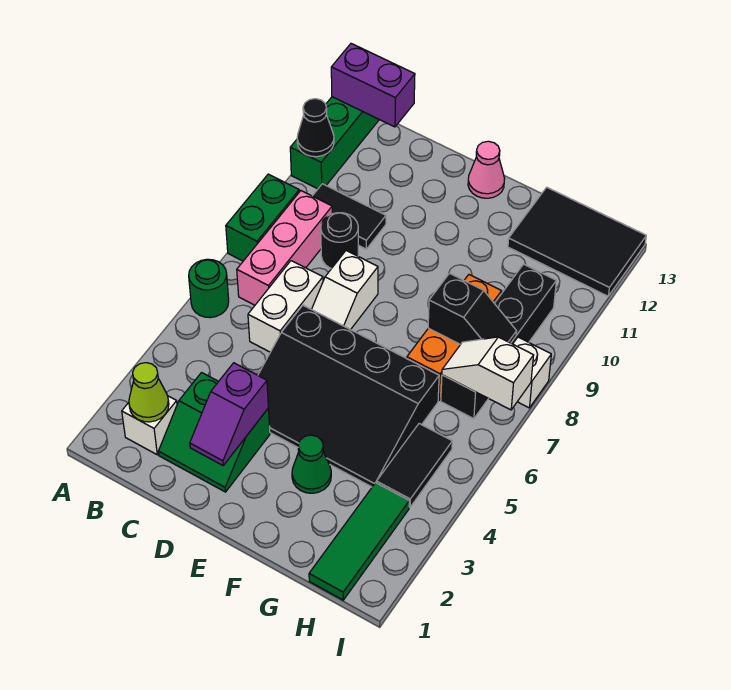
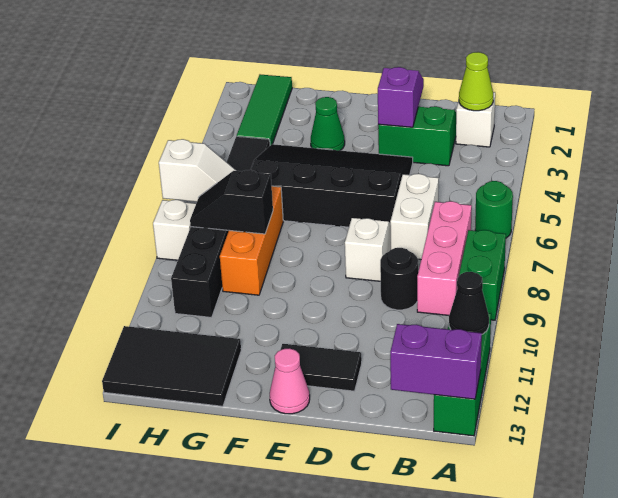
black tile B10:C10 level 1 -> black tile D12:E12 level 1

